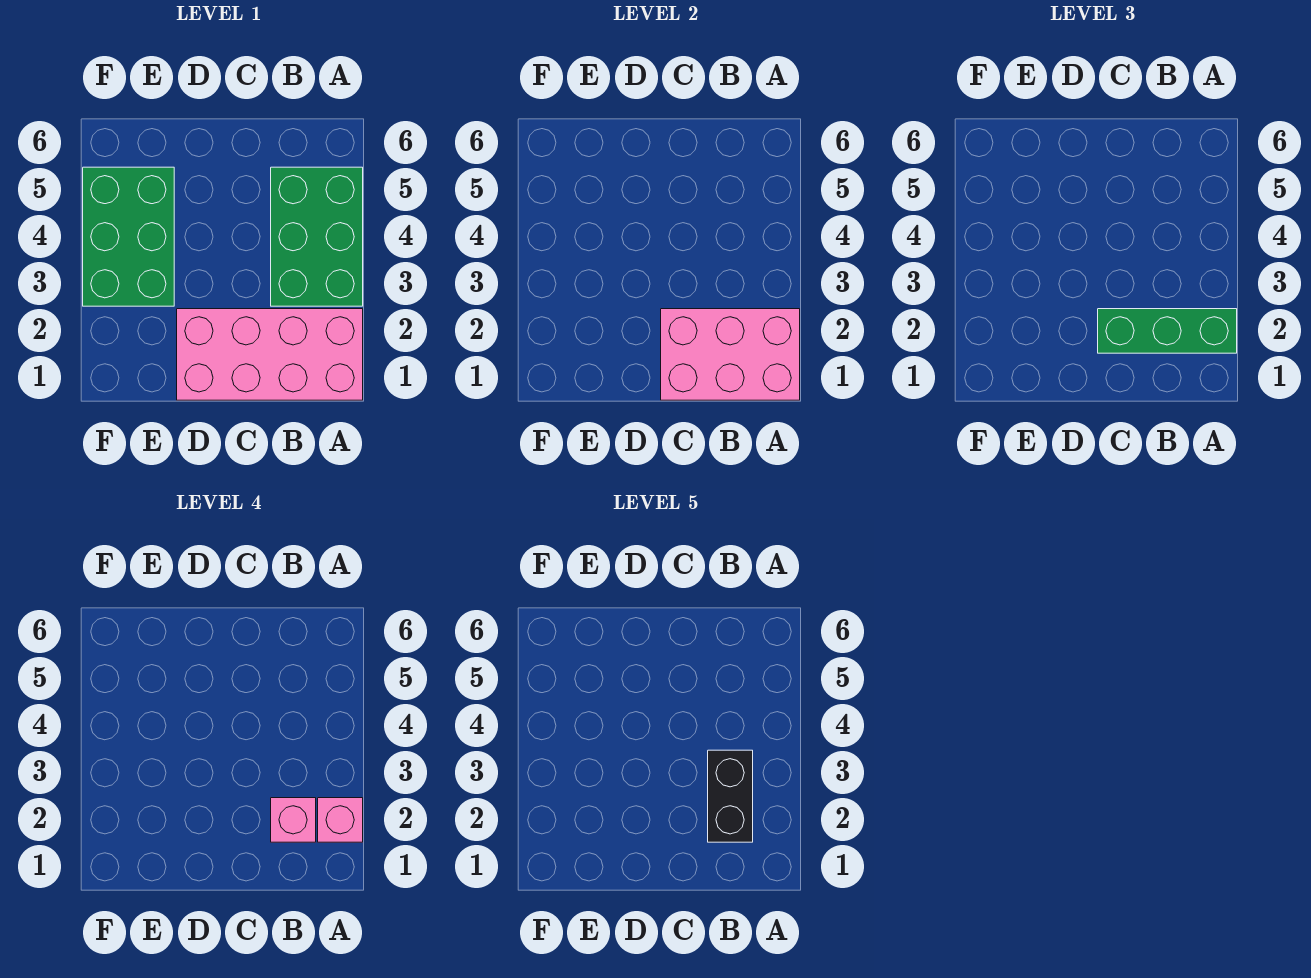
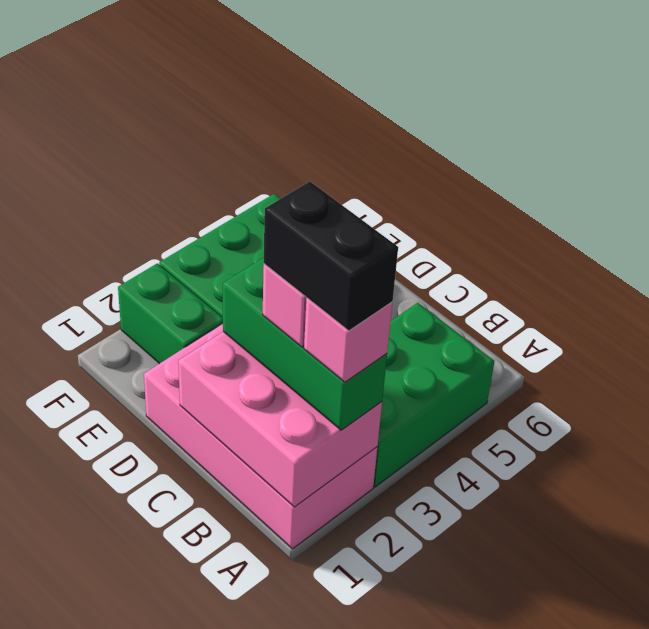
black brick B2:B3 level 5 -> black brick A2:B2 level 5
none -> green brick E2:F2 level 1

